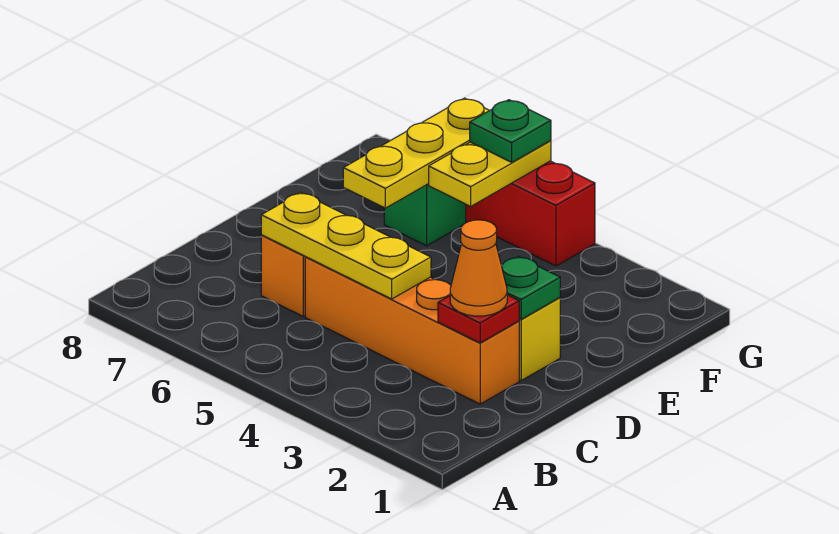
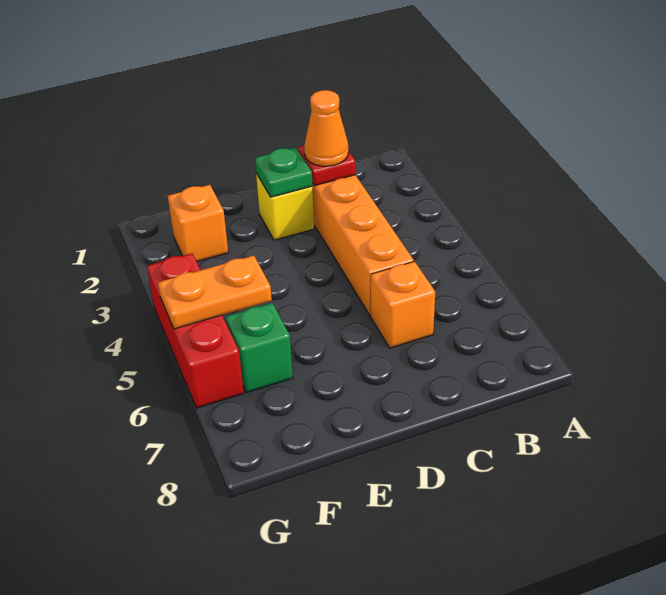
yellow plate C4:C6 level 2 -> none
yellow plate E6:G6 level 2 -> none
none -> orange brick F2 level 1
yellow plate F5:G5 level 2 -> orange plate F5:G5 level 2
green plate G5 level 3 -> none

